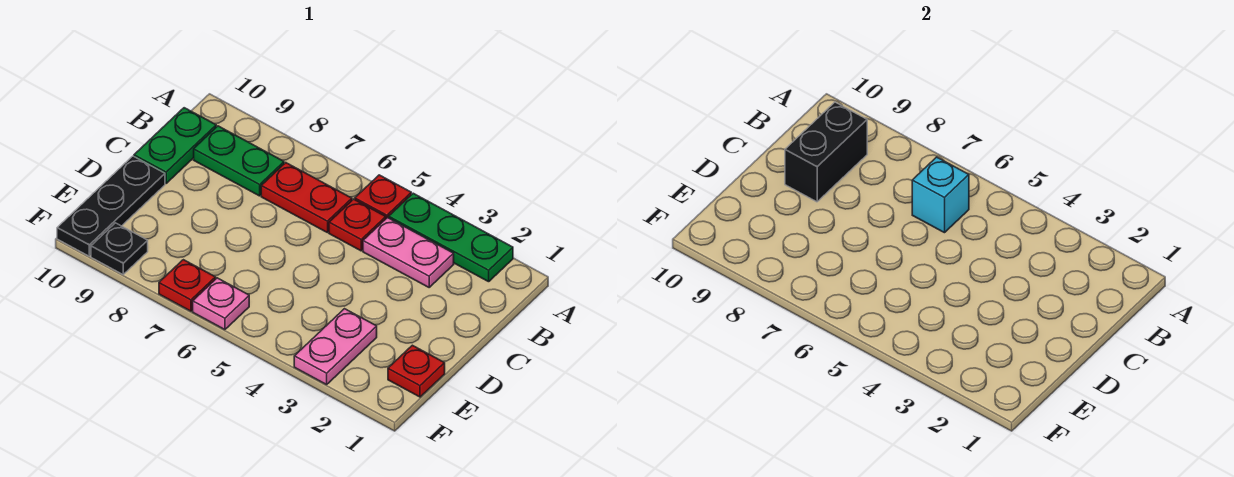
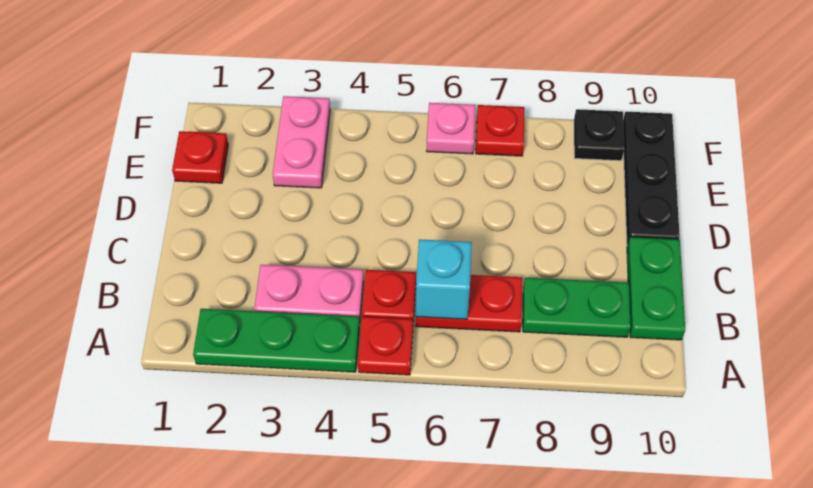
black brick B9:C9 level 2 -> none

